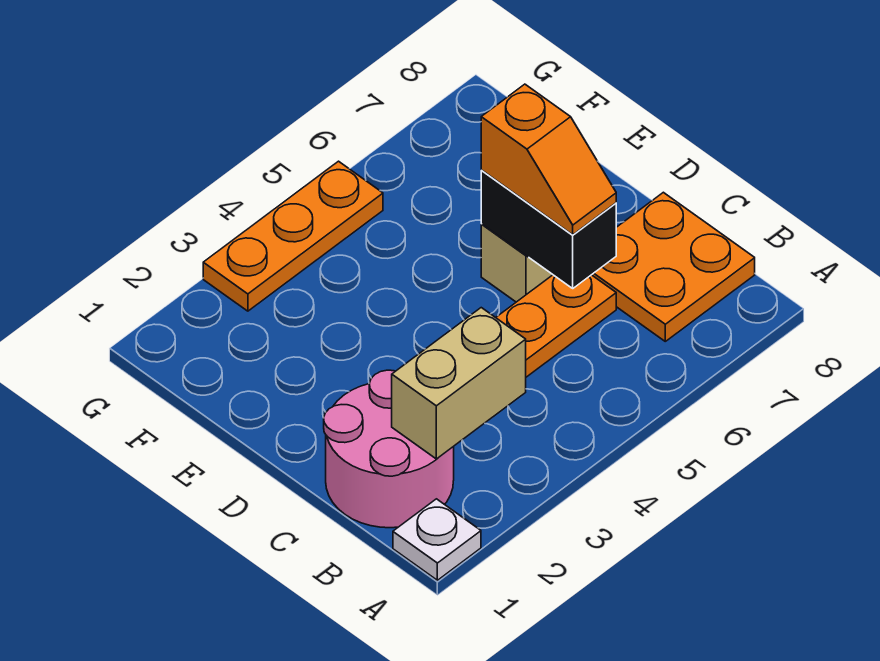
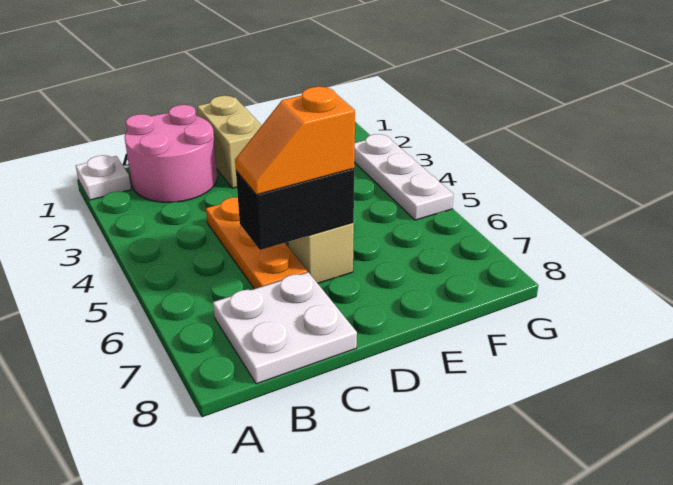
tan brick B2:B3 level 2 -> tan brick D1:D2 level 1
orange plate B7:C8 level 1 -> white plate B7:C8 level 1
orange plate G3:G5 level 1 -> white plate G3:G5 level 1

